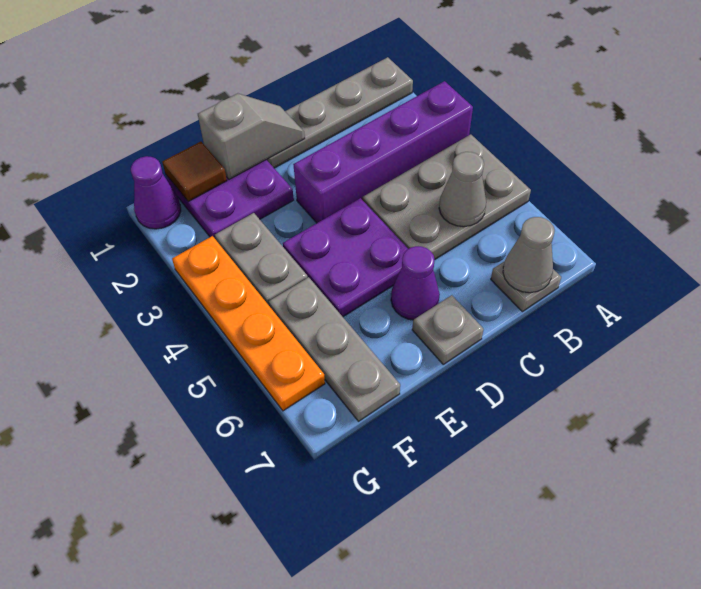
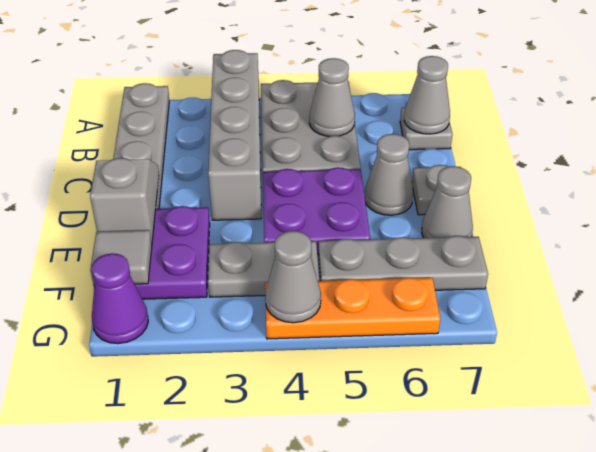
purple brick A3:D3 level 1 -> grey brick A3:D3 level 1
purple cone D6 level 1 -> grey cone D6 level 1
none -> grey cone E7 level 1
brown tile F1 level 2 -> grey tile F1 level 2
orange plate G3:G6 level 1 -> orange plate G4:G6 level 1
none -> grey cone G4 level 2

